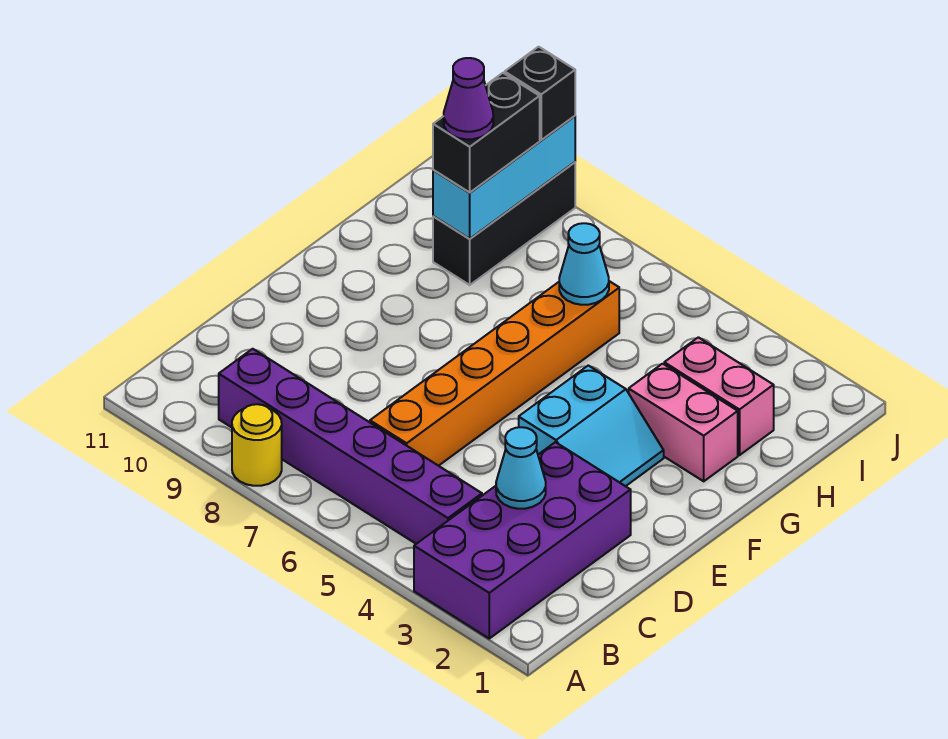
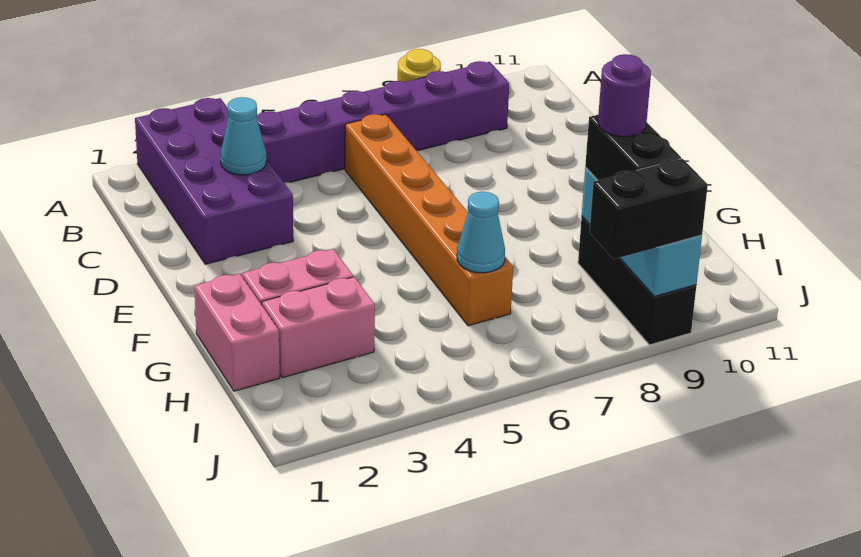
cyan slope E3:F4 level 1 top 4 -> none
none -> pink brick G1:H1 level 1
purple cone H9 level 4 -> purple round brick H9 level 4
black brick J9 level 3 -> black brick J8:J9 level 3

